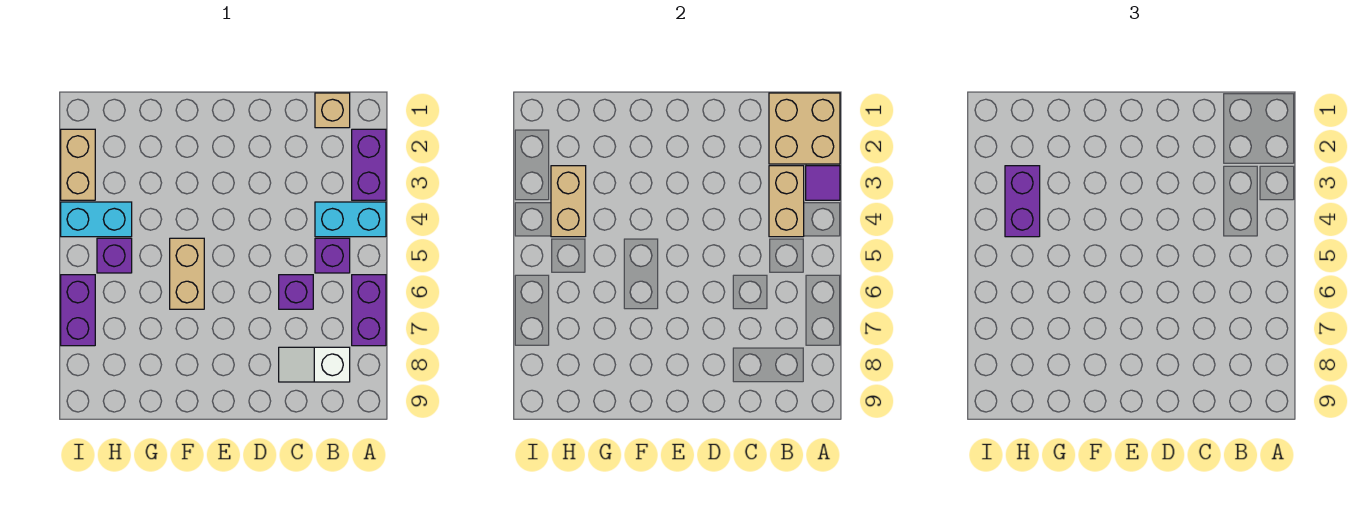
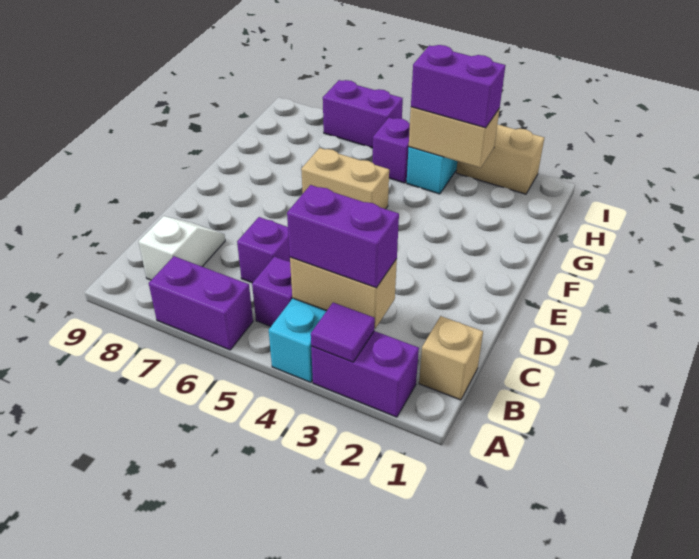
tan brick A1:B2 level 2 -> none
none -> purple brick B3:B4 level 3

